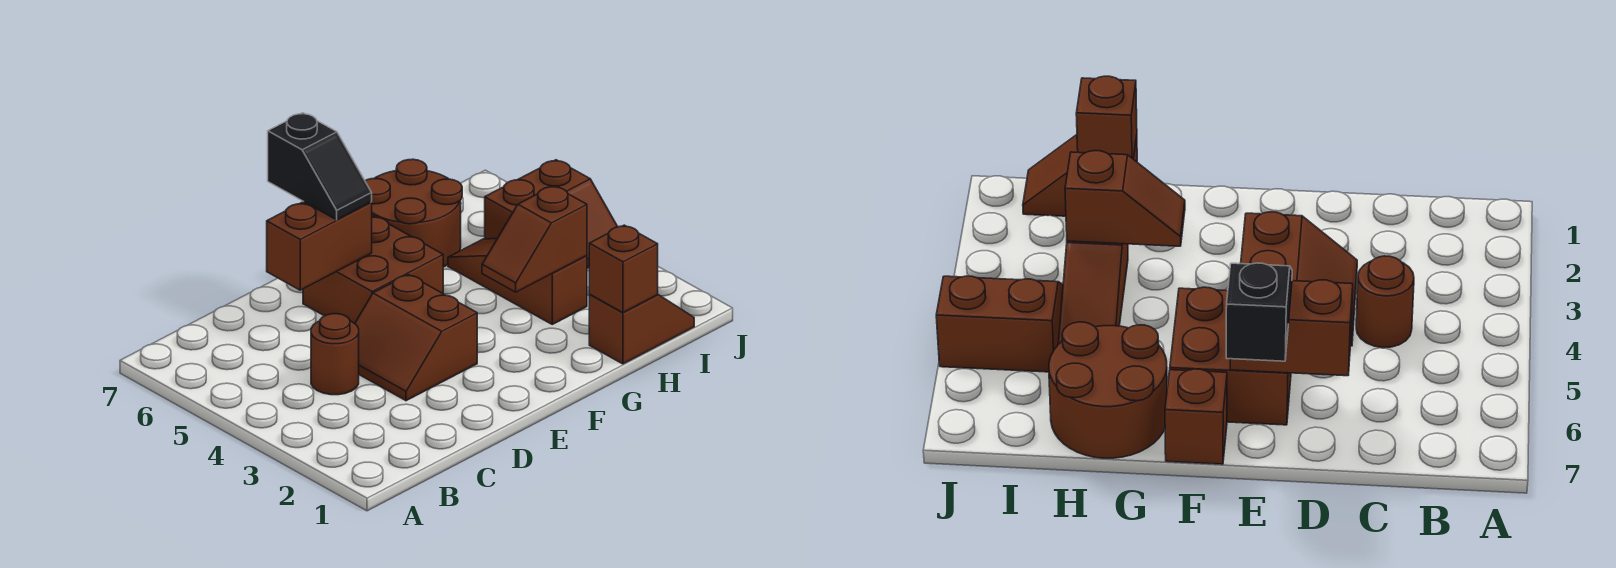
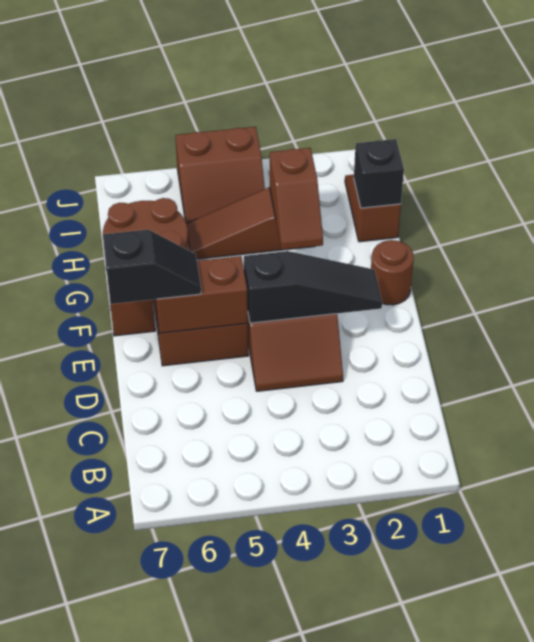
brown round brick C4 level 1 -> brown round brick F1 level 1
brown brick D6:E6 level 2 -> brown brick E5:E6 level 2
none -> black slope E2:E4 level 2 top 4
brown brick H1 level 2 -> black brick H1 level 2
brown slope I4:J5 level 1 top 5 -> brown slope I4:J5 level 1 top J

